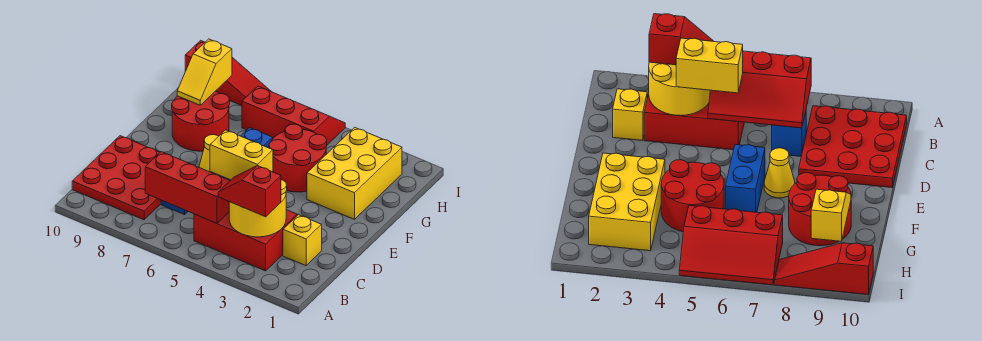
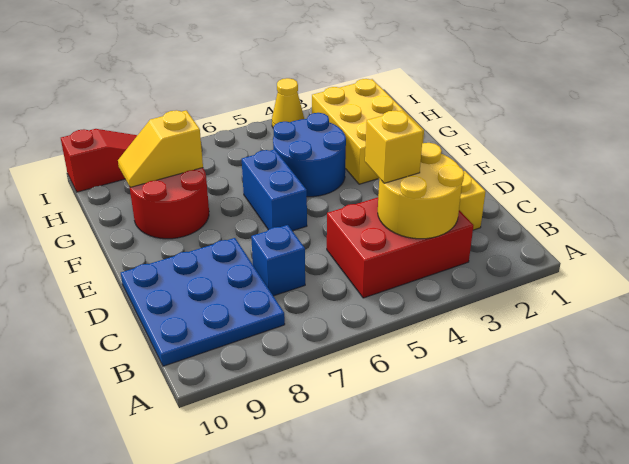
red slope B3:B4 level 3 top 3 -> none
red slope B5:C7 level 2 top B -> none
red plate B8:D10 level 1 -> blue plate B8:D10 level 1
yellow brick C4:C5 level 3 -> yellow brick C4 level 3
yellow cone E7 level 1 -> yellow cone I4 level 1
red round brick F4:G5 level 1 -> blue round brick F4:G5 level 1
yellow slope G9:H9 level 2 top H -> yellow slope G8:G9 level 2 top 8
red slope H5:I7 level 1 top H -> none

